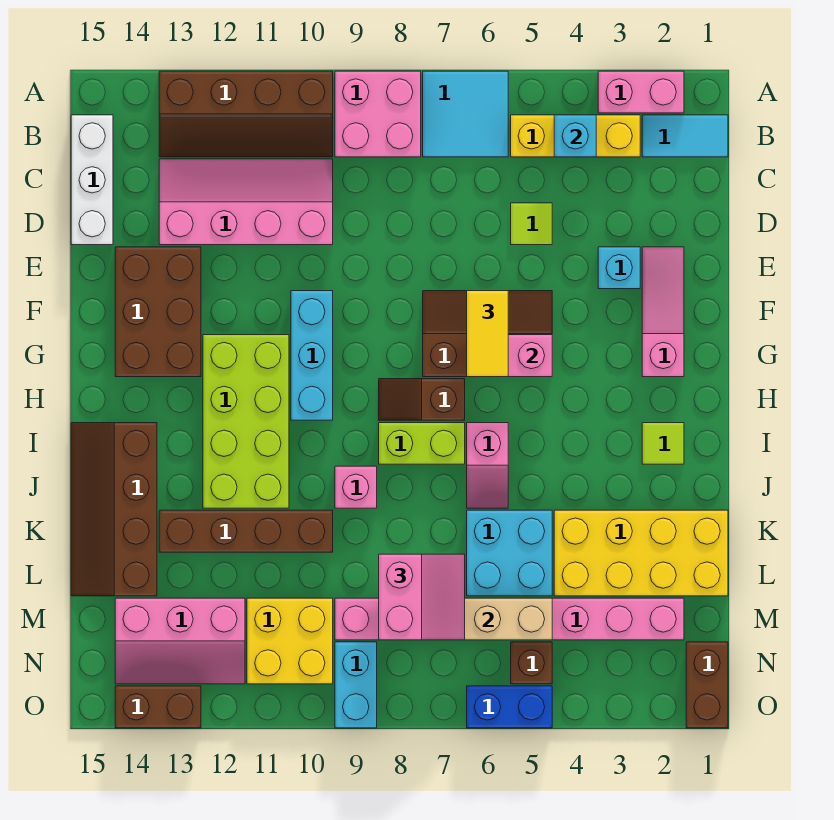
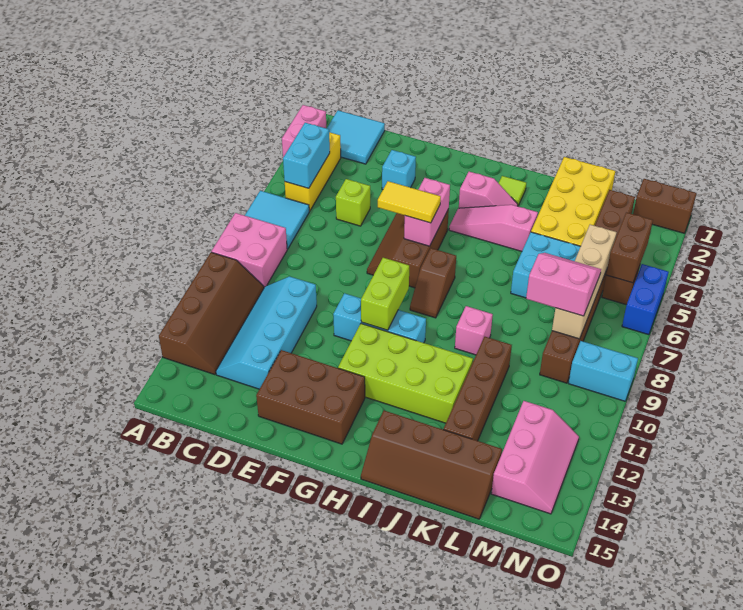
cyan tile B1:B2 level 1 -> cyan tile B1:C2 level 1
cyan brick B4 level 2 -> cyan brick B4:B5 level 2
white brick B15:D15 level 1 -> none
pink slope C10:D13 level 1 top D -> cyan slope C10:D13 level 1 top D
lime tile D5 level 1 -> lime brick D5 level 1
pink slope E2:G2 level 1 top G -> pink slope H4:J4 level 1 top J
pink slope I6:J6 level 1 top I -> pink slope H3:I3 level 1 top H
lime brick I7:I8 level 1 -> lime brick G9:G10 level 2
pink brick M2:M9 level 1 -> brown brick M2:M9 level 1
yellow brick M10:N11 level 1 -> none
brown brick O13:O14 level 1 -> brown brick N4:N5 level 2

